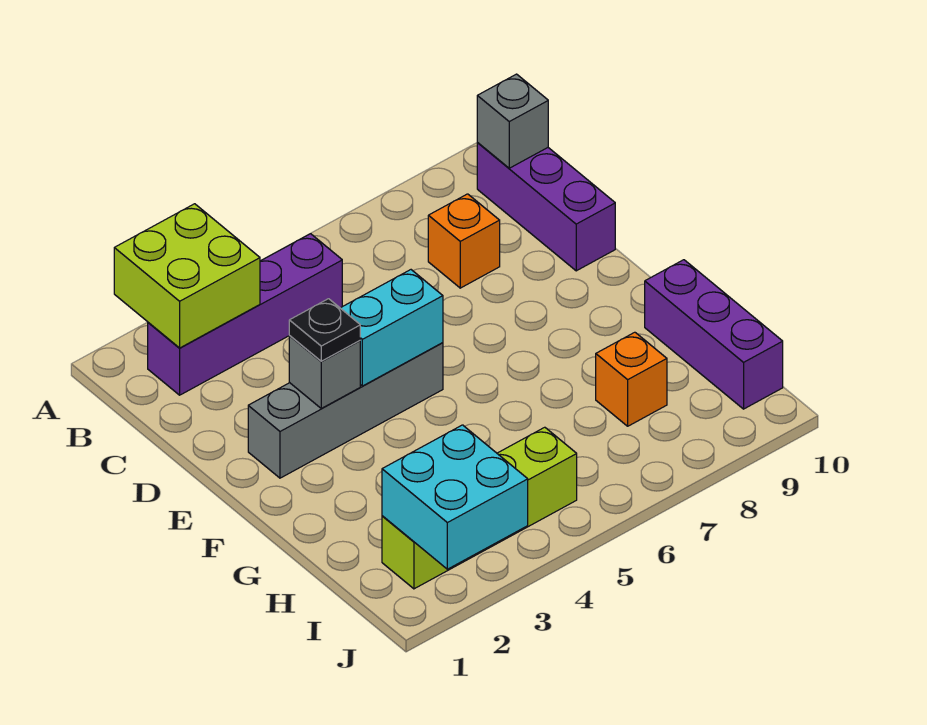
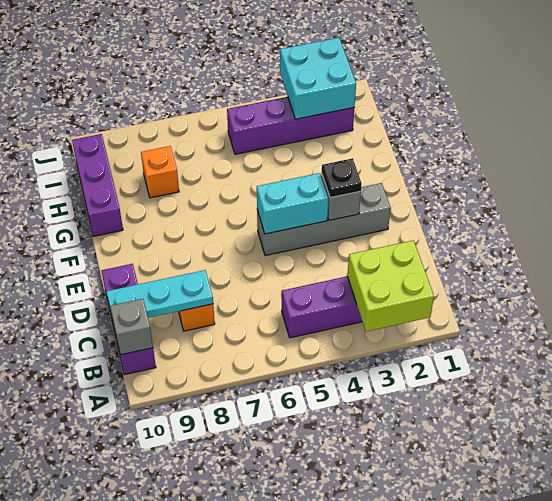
none -> cyan plate C8:C10 level 2
lime brick I2:I5 level 1 -> purple brick I2:I5 level 1

